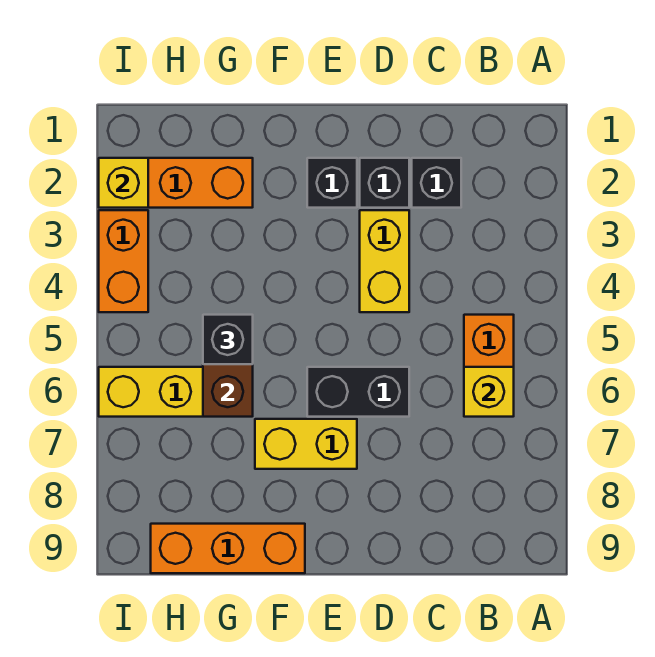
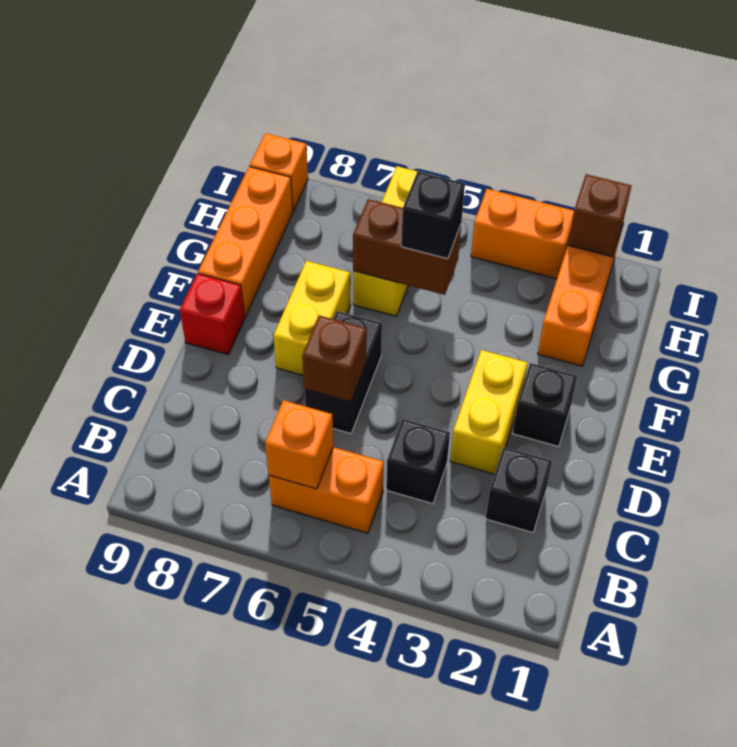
yellow brick B6 level 2 -> orange brick B6 level 2
black brick D2 level 1 -> black brick C4 level 1
yellow brick D3:D4 level 1 -> yellow brick D3:E3 level 1
none -> brown brick D6 level 2
none -> red brick E9 level 1
yellow brick I2 level 2 -> brown brick I2 level 2
none -> orange brick I9 level 1

